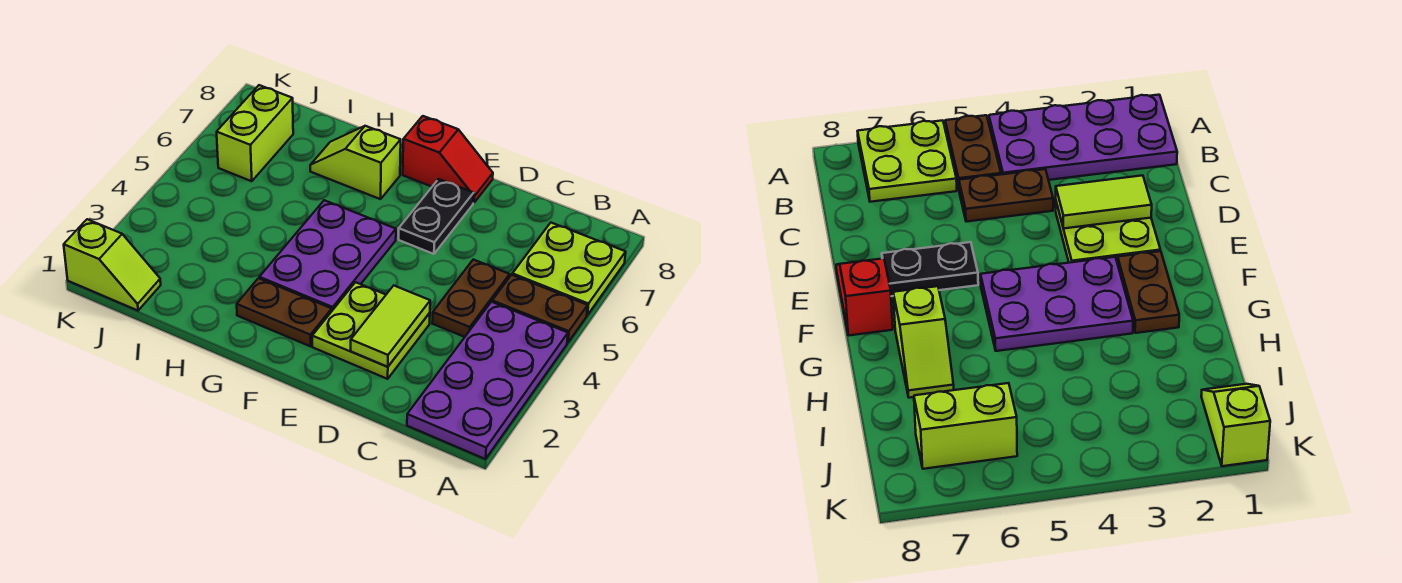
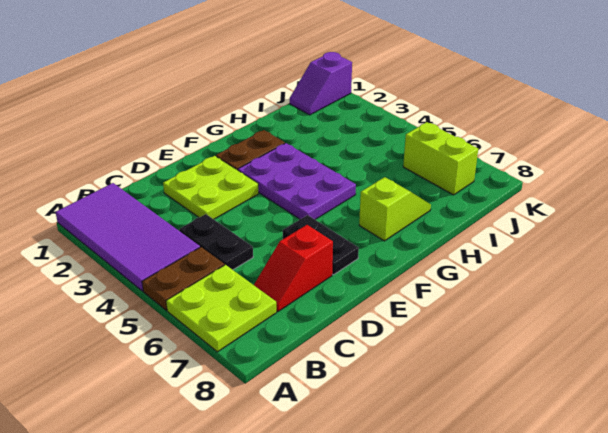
purple plate A1:B4 level 1 -> purple tile A1:B4 level 1
brown plate C4:C5 level 1 -> black plate C4:C5 level 1
lime tile D2:D3 level 2 -> none
red slope E8:F8 level 1 top F -> red slope C7:D7 level 1 top D
lime slope J1:K1 level 1 top K -> purple slope J1:K1 level 1 top K

